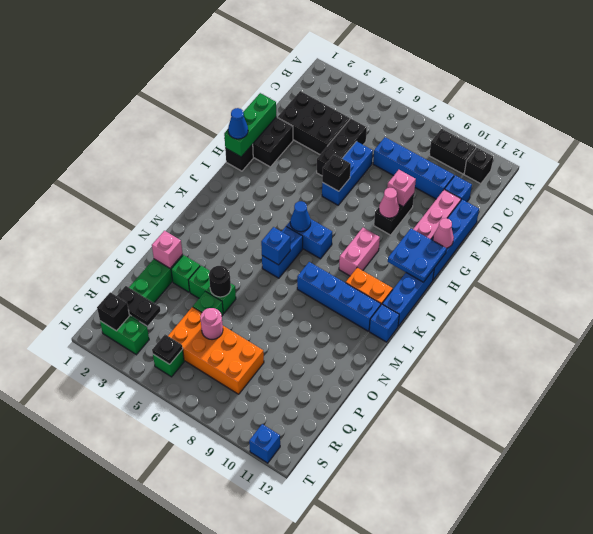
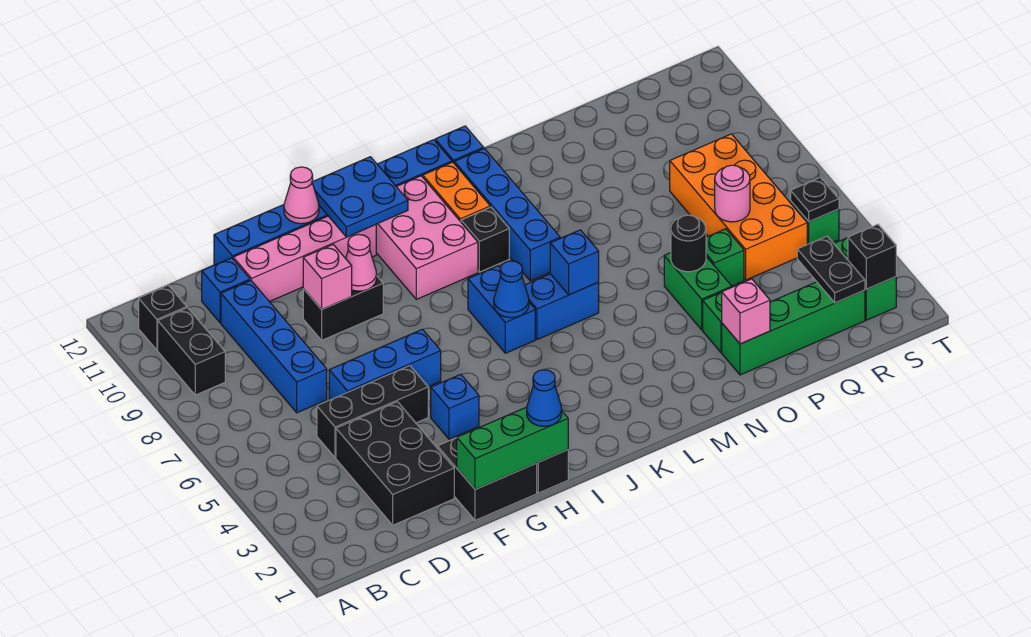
black brick G6 level 2 -> black brick K9 level 1
pink brick I9:J9 level 1 -> pink brick I9:J11 level 1
blue brick T11 level 1 -> blue brick G4 level 1

